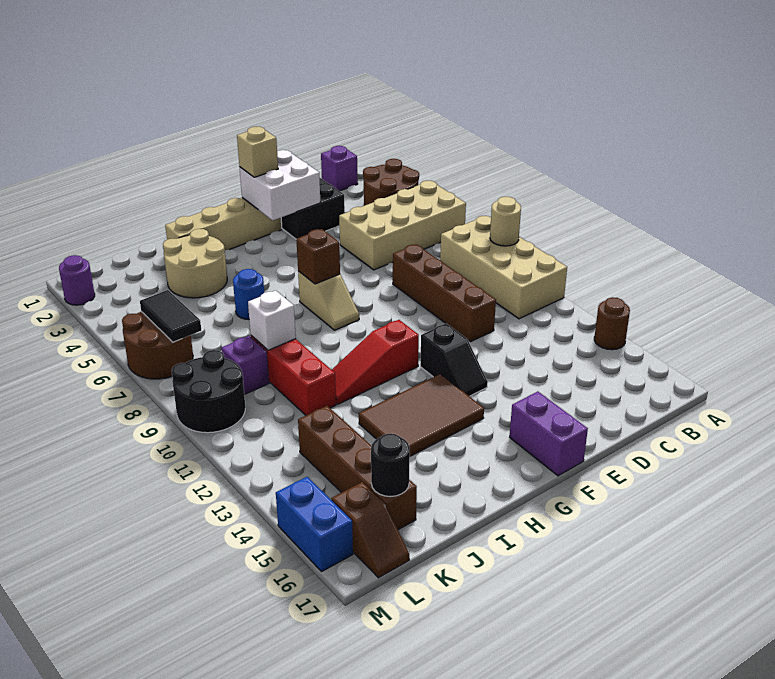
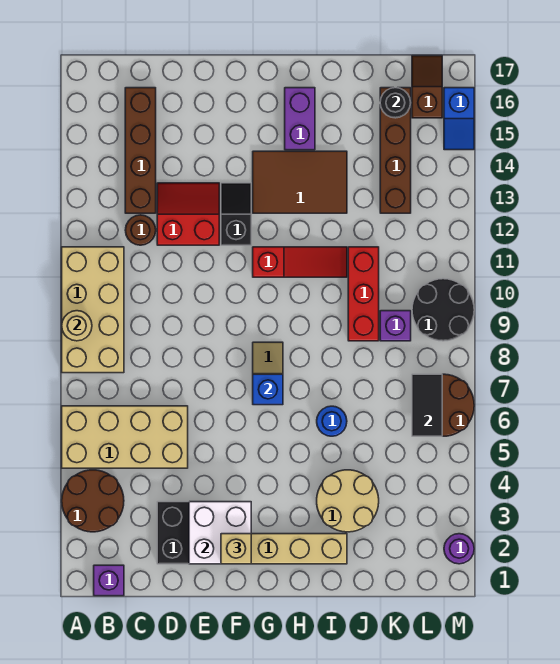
brown round brick A14 level 1 -> brown round brick C12 level 1
brown brick D8:D11 level 1 -> brown brick C13:C16 level 1
none -> red slope D12:E13 level 1 top 12
purple brick F16:F17 level 1 -> purple brick H15:H16 level 1
brown brick G7 level 2 -> blue brick G7 level 2
white brick J9 level 2 -> none
blue brick M15:M16 level 1 -> blue slope M15:M16 level 1 top 16

